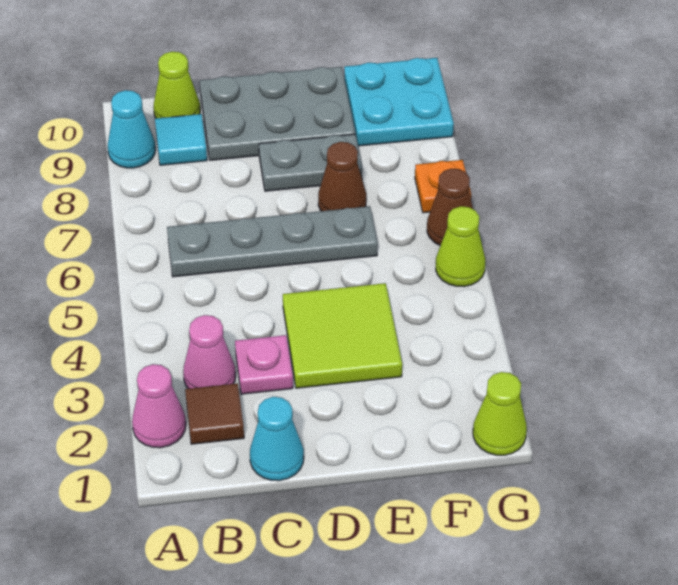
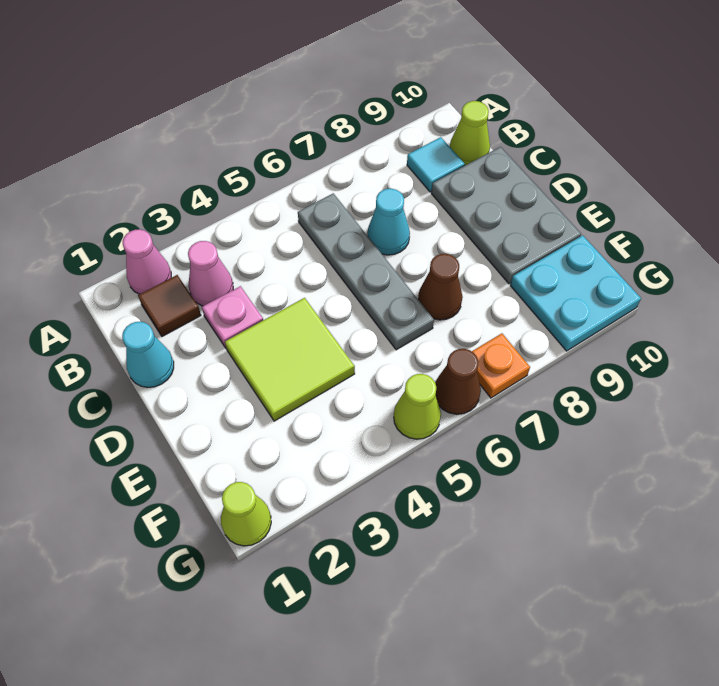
cyan cone A9 level 1 -> cyan cone C7 level 1
grey plate D8:E8 level 1 -> none

